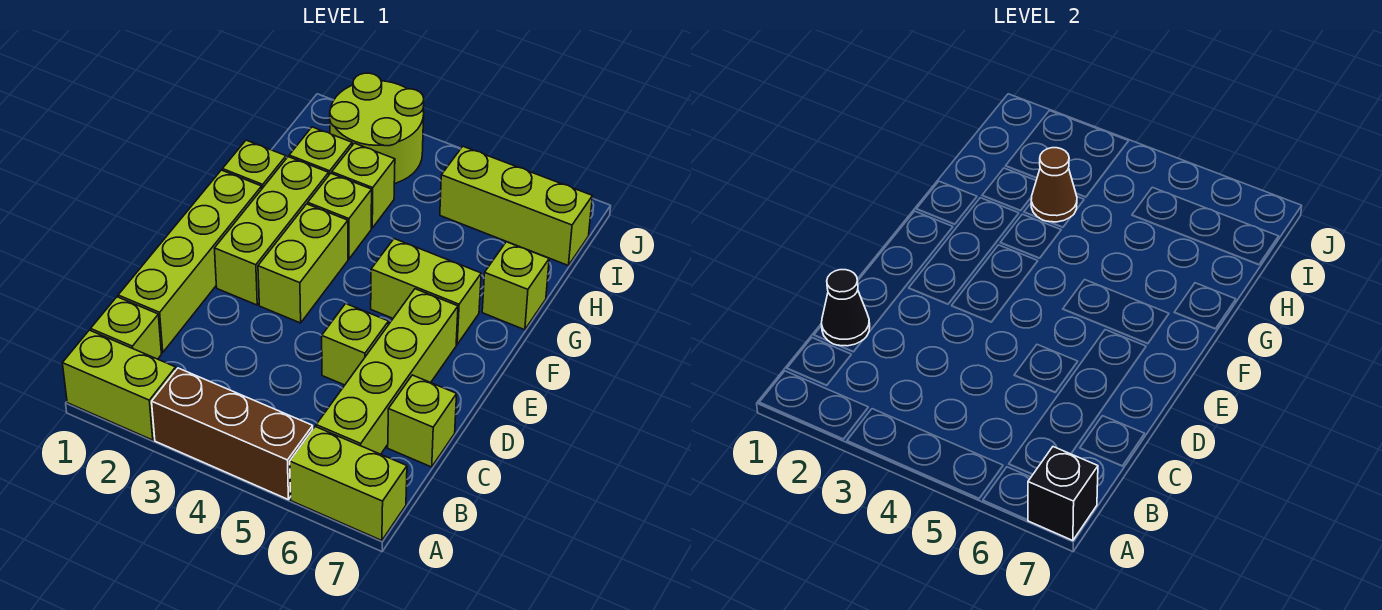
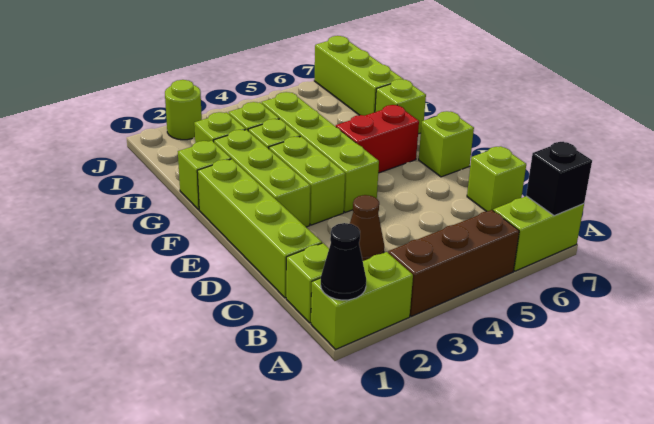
lime brick B6:E6 level 1 -> lime brick E4:H4 level 1
black cone C1 level 2 -> black cone A1 level 2
lime brick D5 level 1 -> lime brick E7 level 1
lime brick F5:F6 level 1 -> red brick F5:F6 level 1
brown cone H3 level 2 -> brown cone C3 level 1
lime round brick I2:J3 level 1 -> lime round brick J2 level 1
lime brick I5:I7 level 1 -> lime brick H7:J7 level 1

